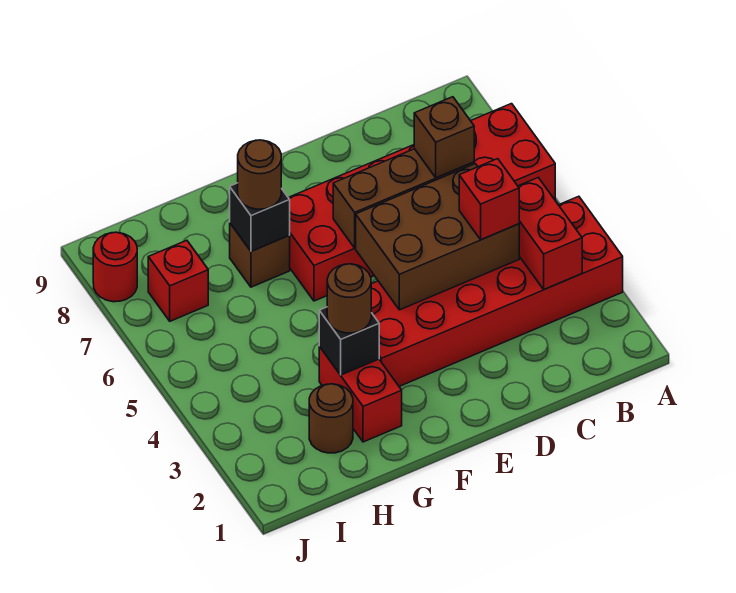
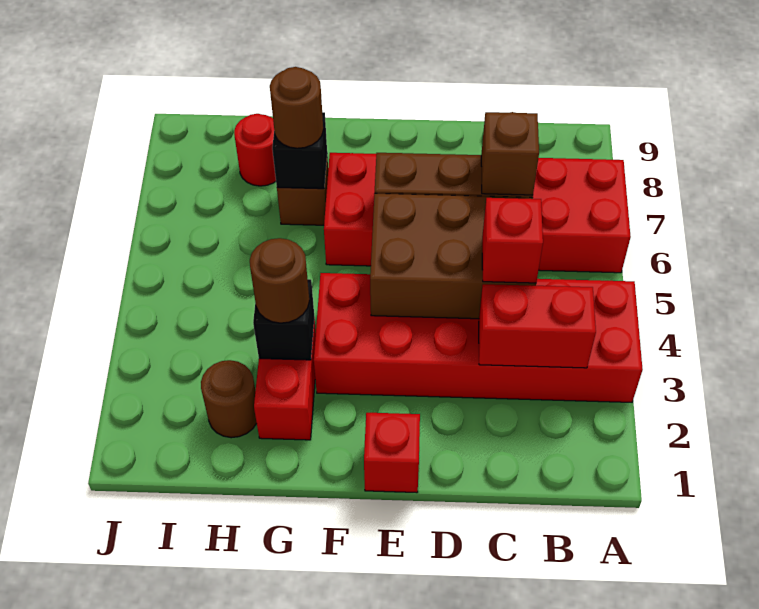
red brick B3:B4 level 2 -> red brick B3:C3 level 2
red brick I7 level 1 -> red brick E1 level 1
red round brick J8 level 1 -> red round brick H8 level 1

